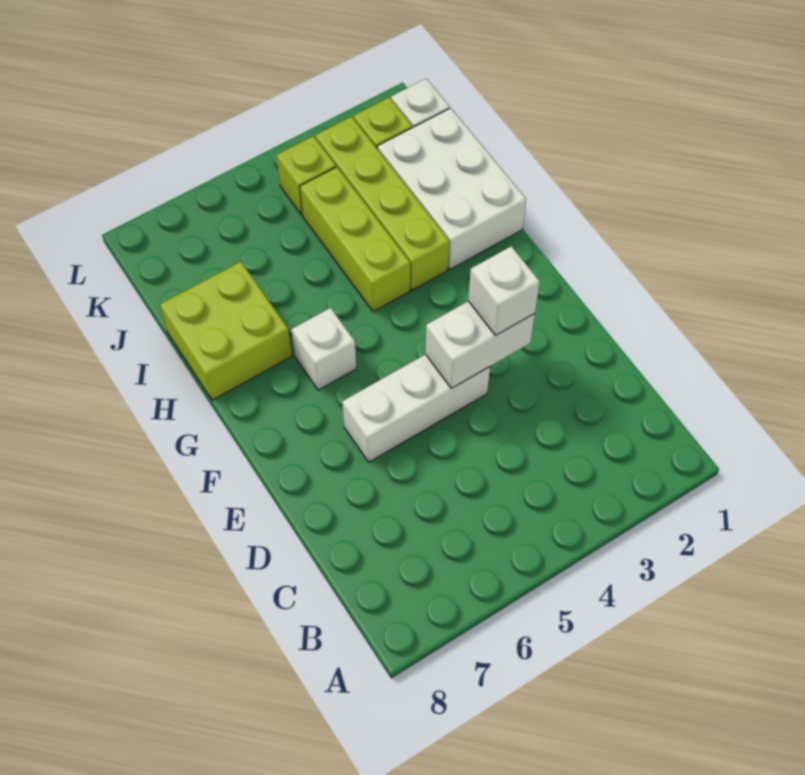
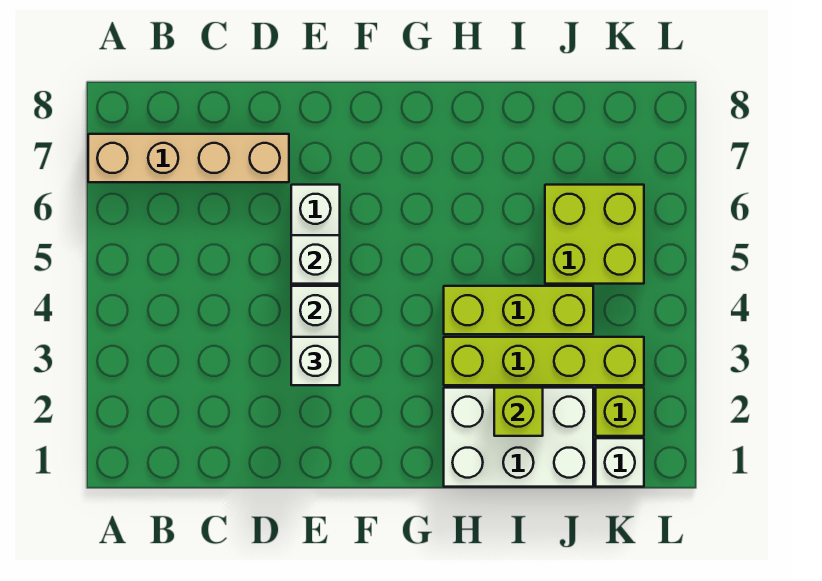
none -> tan brick A7:D7 level 1
white brick G6 level 1 -> white brick E5 level 2
lime brick H7:I8 level 1 -> lime brick J5:K6 level 1
lime brick K4 level 1 -> lime brick I2 level 2

